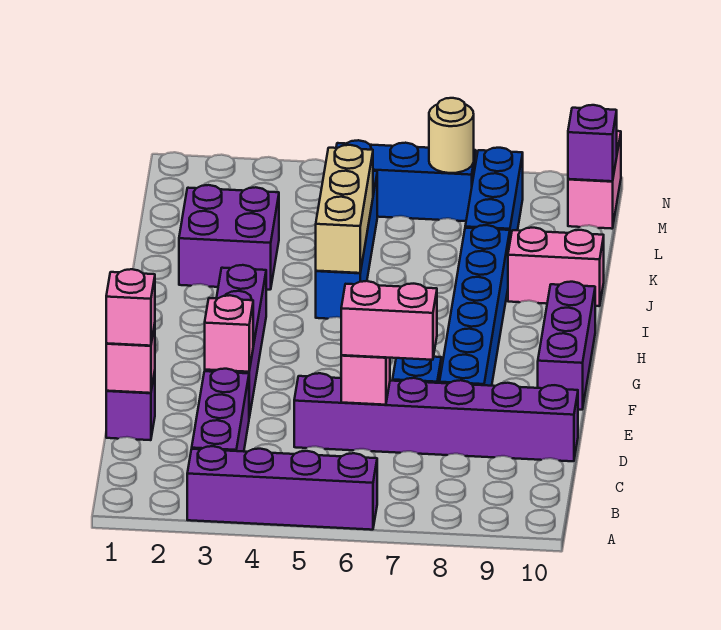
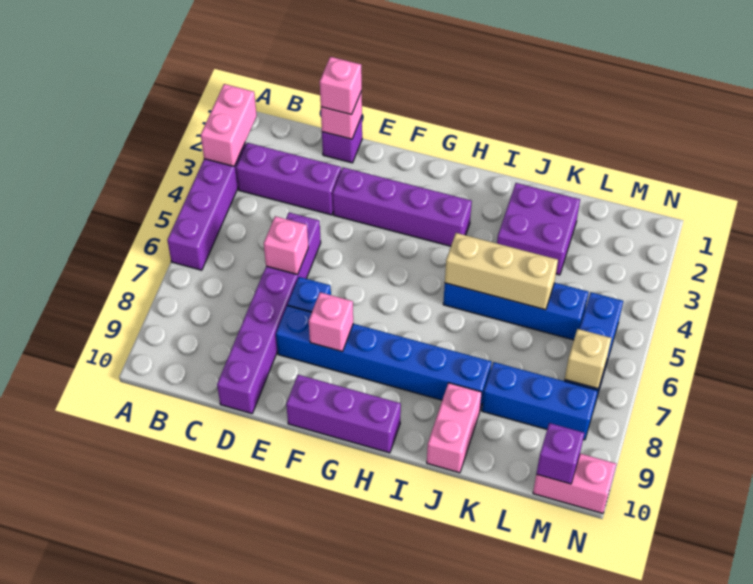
pink brick D6:D7 level 3 -> pink brick A2:A3 level 2
pink brick E3 level 2 -> pink brick F8 level 2
tan round brick M7 level 2 -> tan brick M7 level 2

